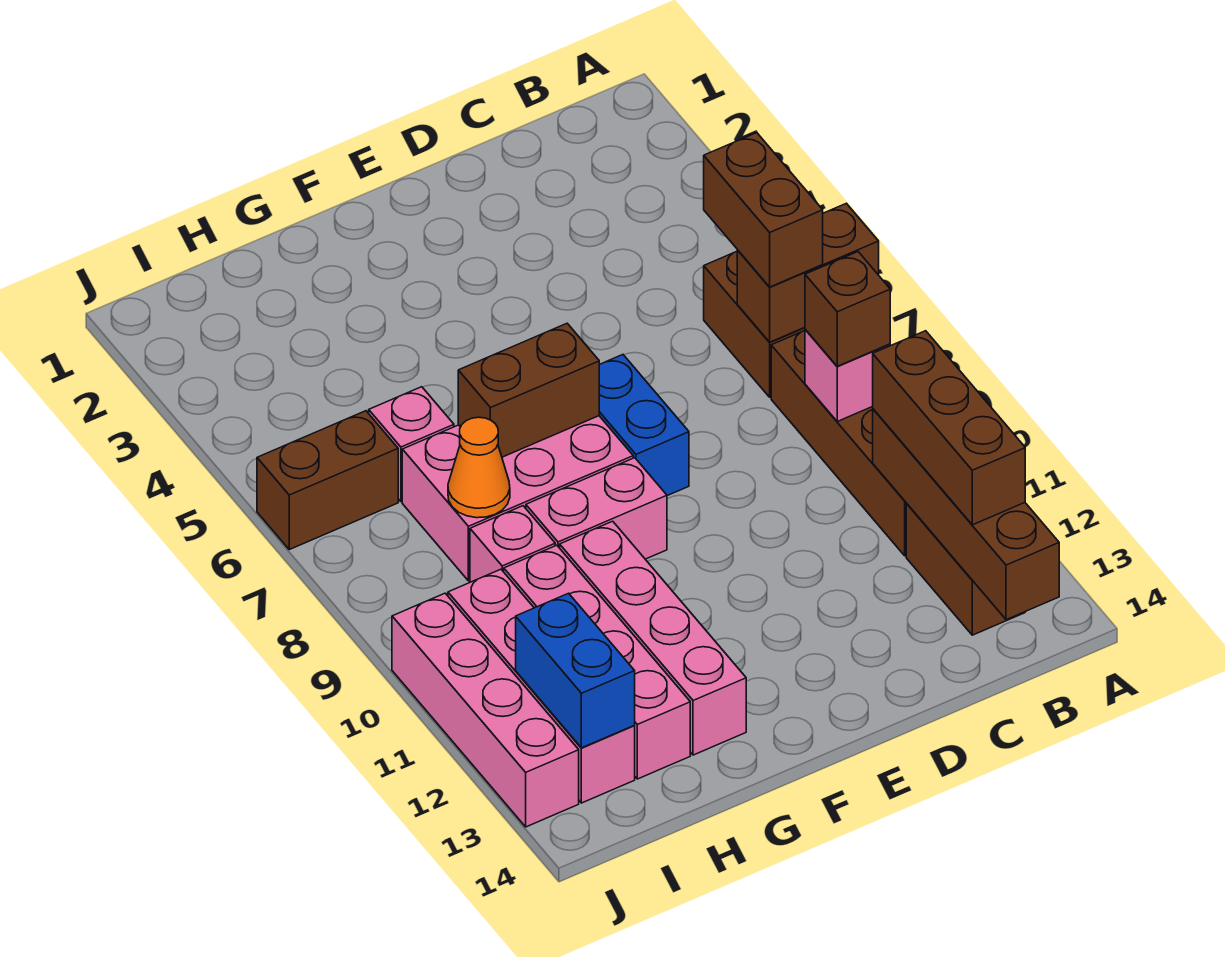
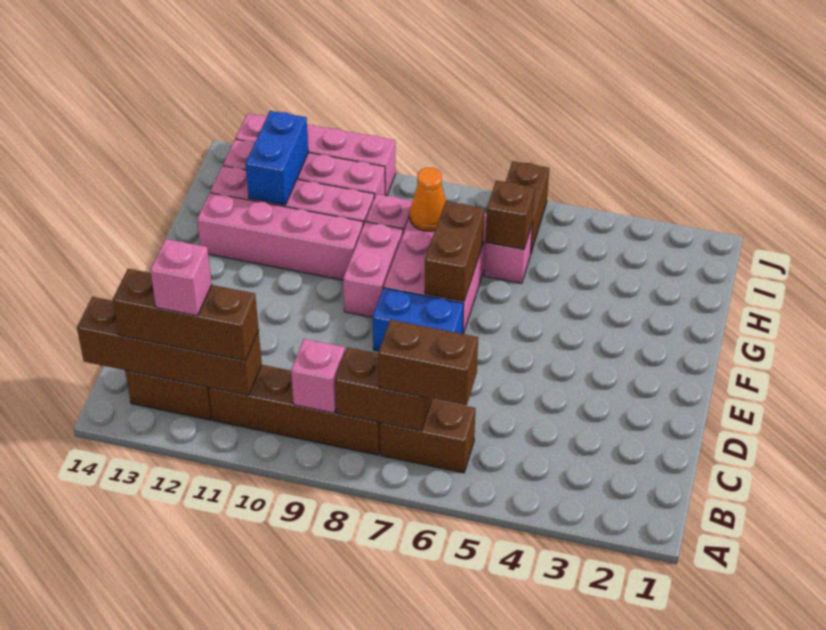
brown brick A7:B7 level 2 -> brown brick B7:B8 level 2
brown brick B9 level 3 -> brown brick H6 level 2
none -> pink brick B12 level 4
blue brick I12:I13 level 2 -> blue brick H12:I12 level 2

